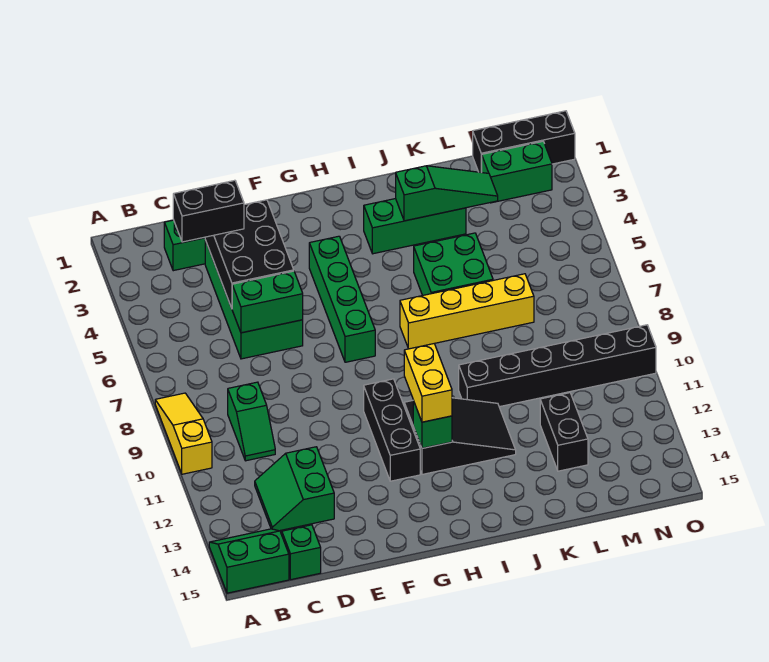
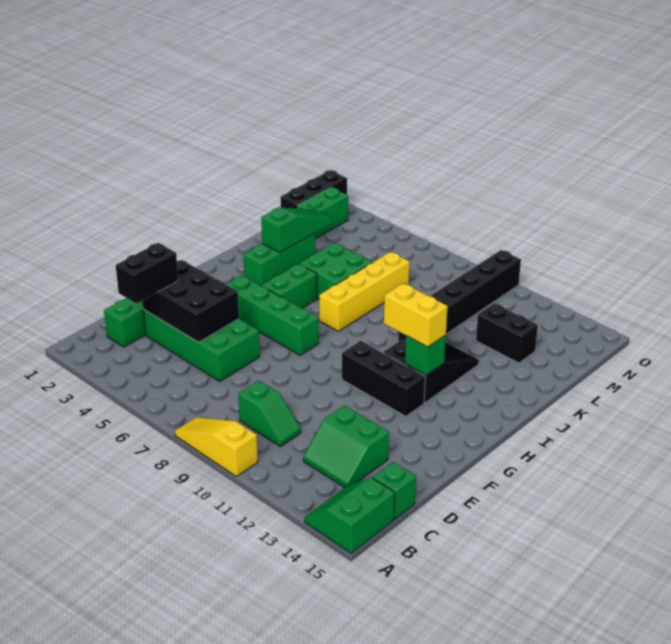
green brick D6:E6 level 2 -> green brick H5:I5 level 1

